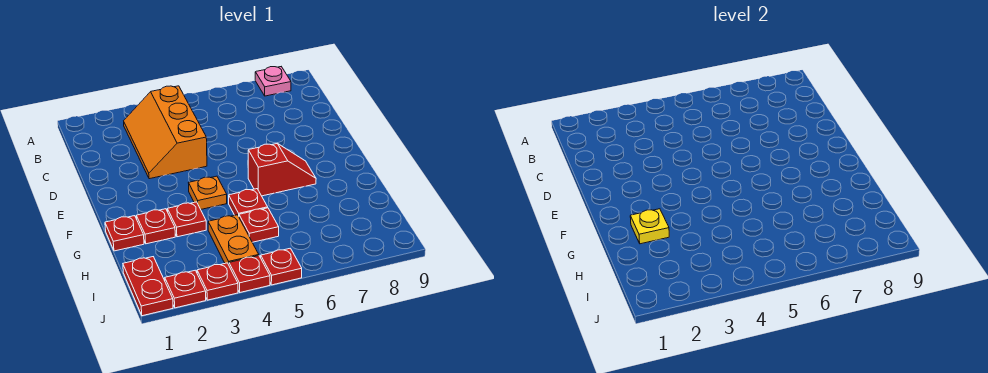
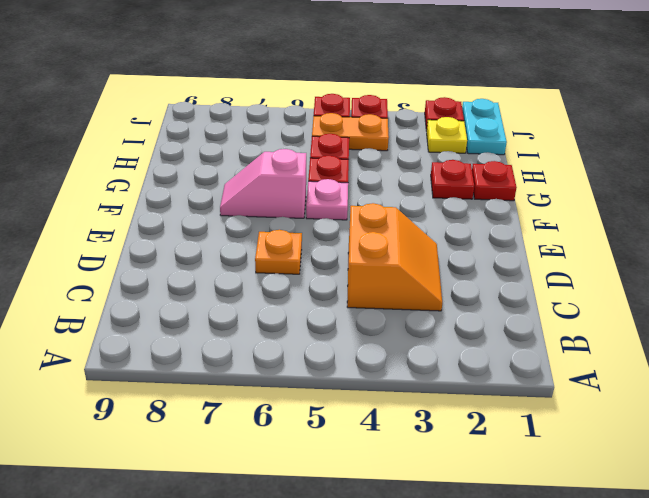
pink plate A8 level 1 -> pink plate F5 level 1
orange slope B3:D4 level 1 top 4 -> orange slope C3:D4 level 1 top 4
orange plate F4 level 1 -> orange plate D6 level 1
red slope F6:F7 level 1 top 6 -> pink slope F6:F7 level 1 top 6
yellow plate G2 level 2 -> yellow plate I2 level 1
red plate G3 level 1 -> none
orange plate H4:I4 level 1 -> orange plate I4:I5 level 1
red plate I1:J1 level 1 -> cyan plate I1:J1 level 1
red plate J3 level 1 -> none

